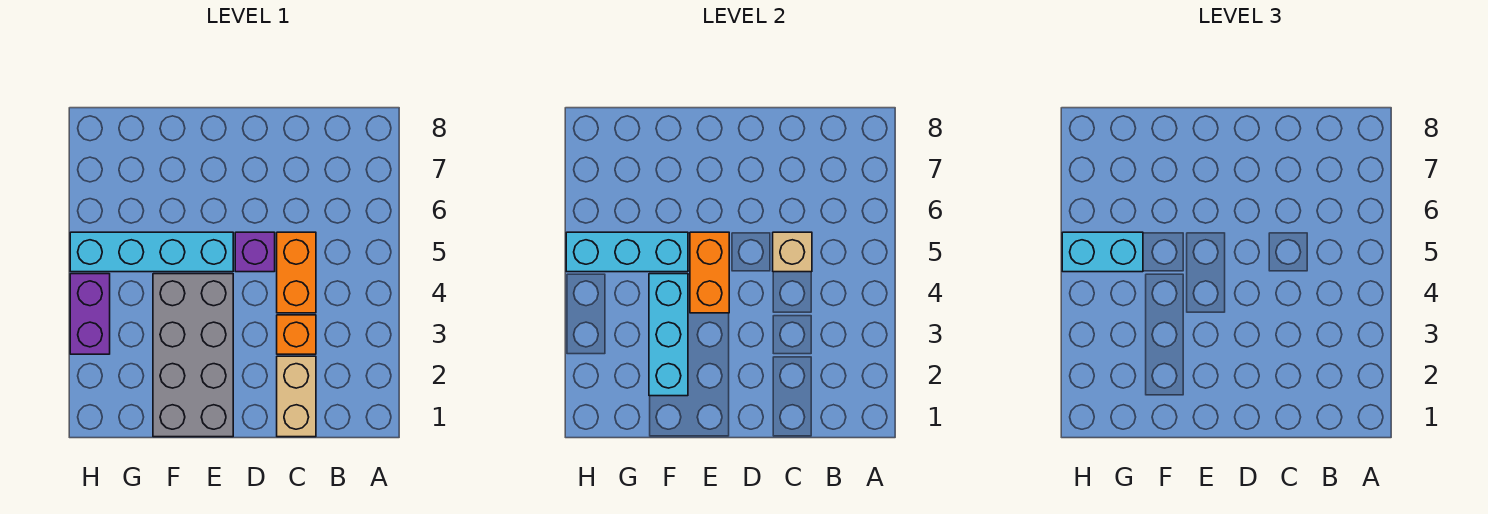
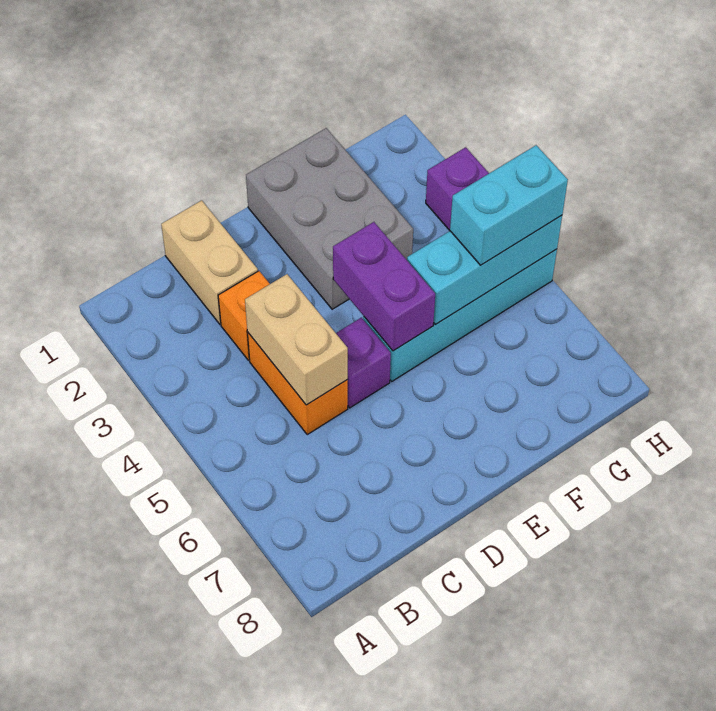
tan brick C5 level 2 -> tan brick C4:C5 level 2
grey brick E1:F4 level 1 -> grey brick E1:F3 level 1
orange brick E4:E5 level 2 -> purple brick E4:E5 level 2
cyan brick F2:F4 level 2 -> none

